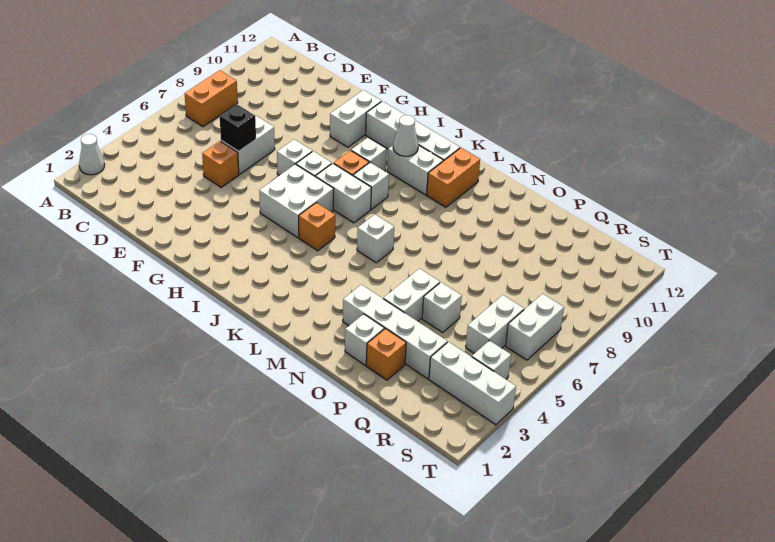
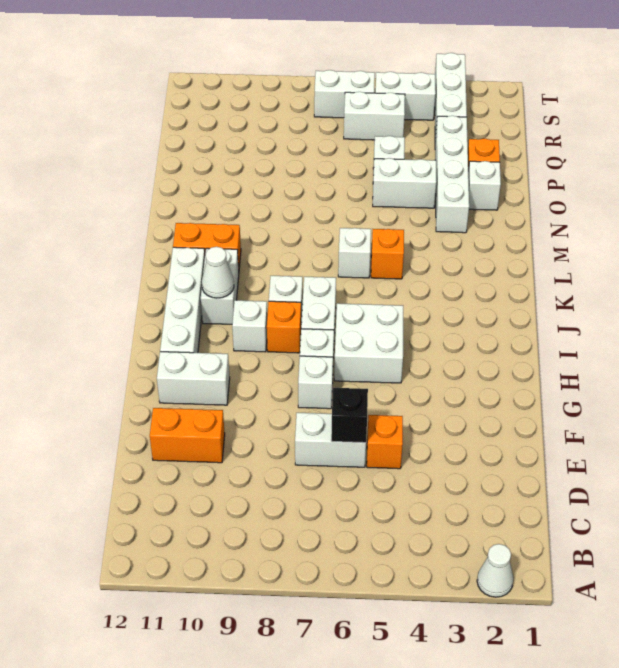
orange brick B7:B8 level 1 -> orange brick E10:E11 level 1
orange brick J5 level 1 -> orange brick L5 level 1
white brick S4 level 1 -> white brick S4:S5 level 1

